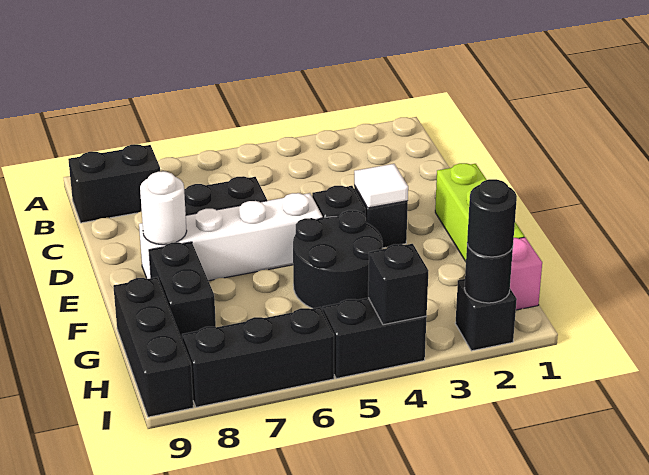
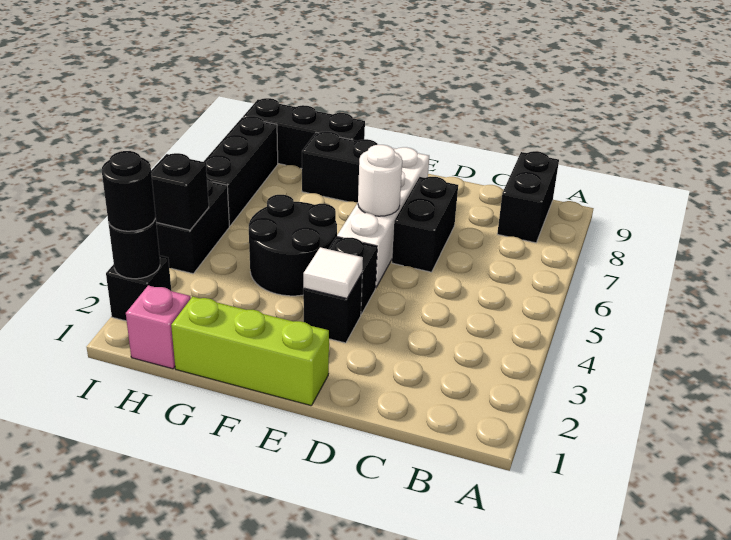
white round brick E8 level 2 -> white round brick E6 level 2

